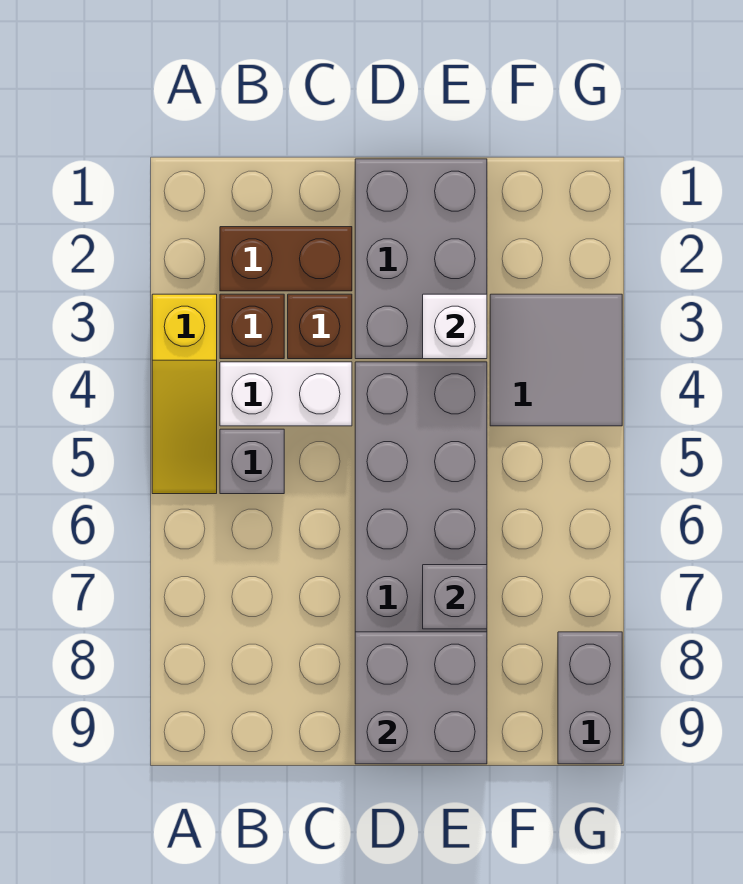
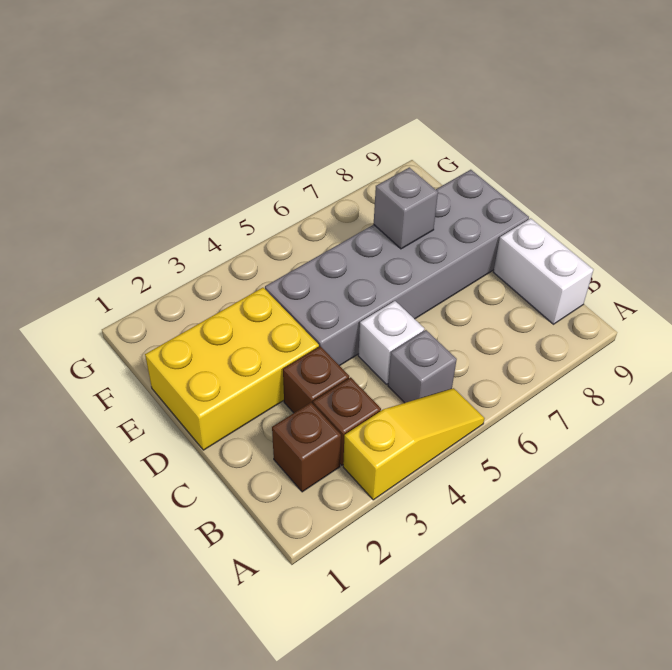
brown brick B2:C2 level 1 -> brown brick B2 level 1
white brick B4:C4 level 1 -> white brick B9:C9 level 1
grey brick D1:E3 level 1 -> yellow brick D1:E3 level 1
grey brick D8:E9 level 2 -> none
white brick E3 level 2 -> white brick C5 level 1
grey tile F3:G4 level 1 -> none
grey brick G8:G9 level 1 -> none

